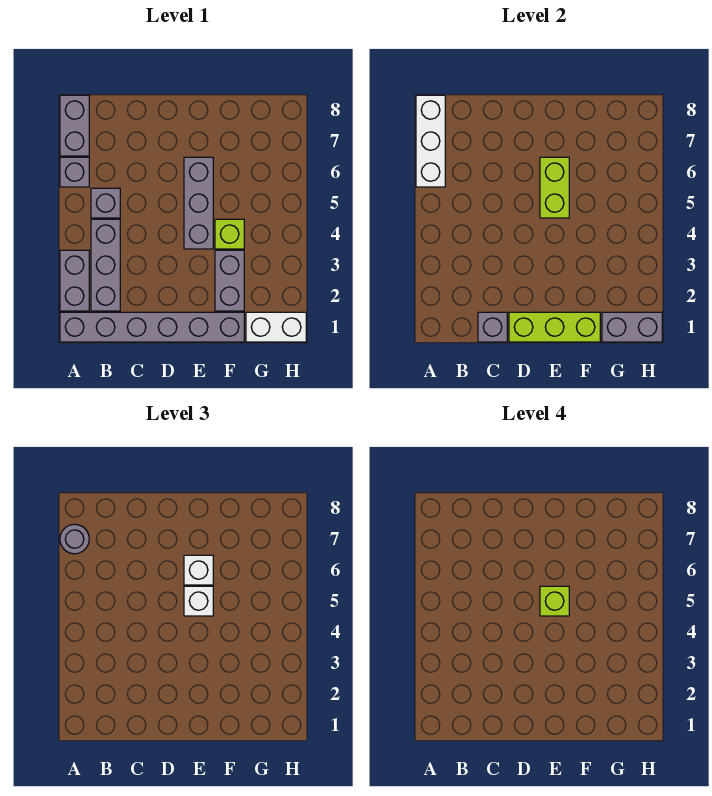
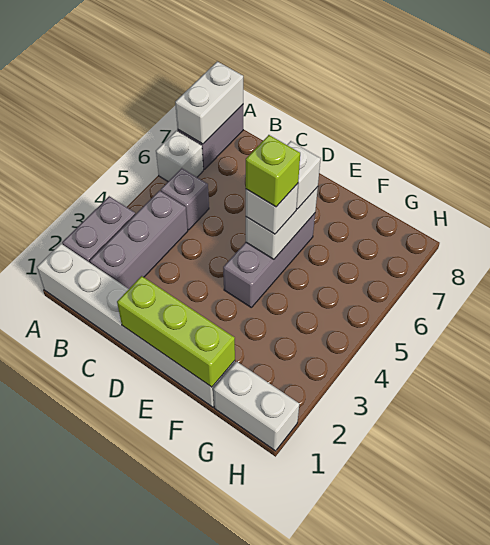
grey brick A1:F1 level 1 -> white brick A1:F1 level 1
grey brick A6 level 1 -> white brick A6 level 1
white brick A6:A8 level 2 -> white brick A7:A8 level 2
grey round brick A7 level 3 -> none
grey brick C1 level 2 -> none
lime brick E5:E6 level 2 -> white brick E5:E6 level 2
grey brick F2:F3 level 1 -> none
lime brick F4 level 1 -> none
grey brick G1:H1 level 2 -> none

